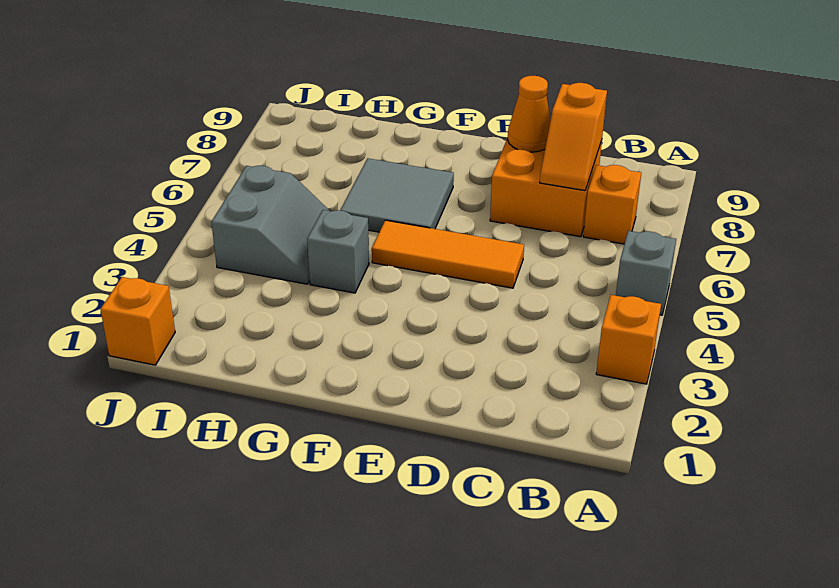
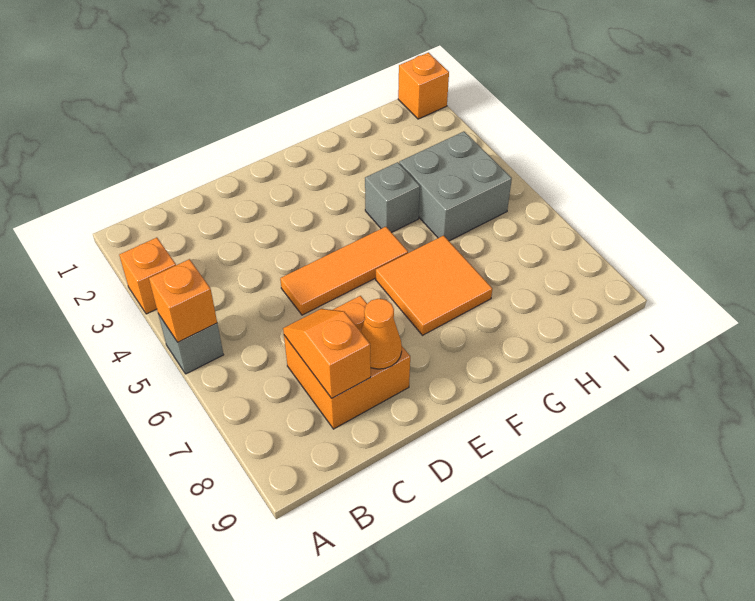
orange brick B7 level 1 -> orange brick A5 level 2
grey tile F6:G7 level 1 -> orange tile F6:G7 level 1
grey slope H4:I5 level 1 top I -> grey brick H4:I5 level 1

